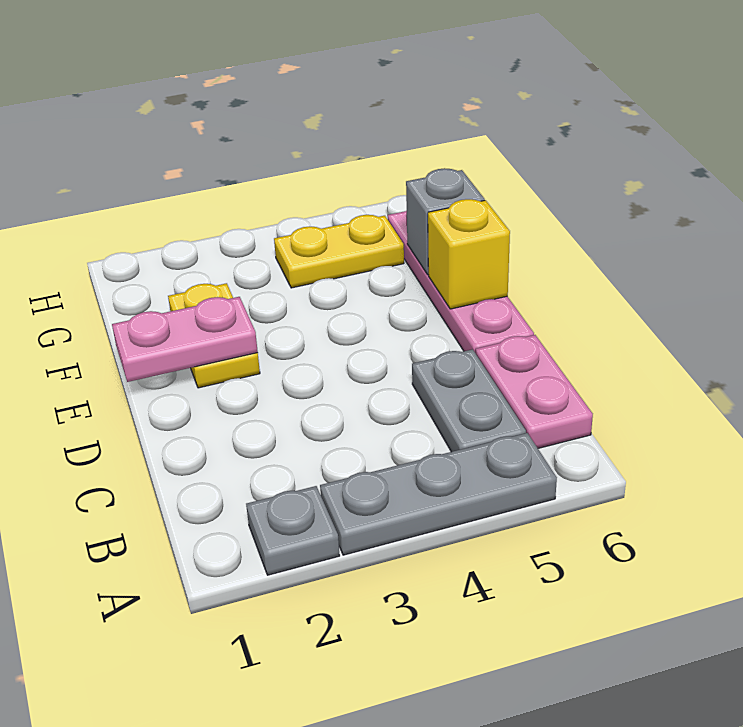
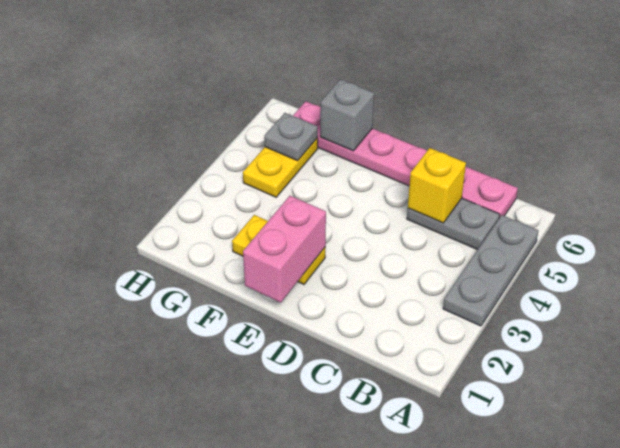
grey plate A2 level 1 -> grey plate G5 level 2
pink plate E1:E2 level 2 -> pink brick E1:E2 level 2
yellow brick E6 level 2 -> yellow brick C5 level 2

